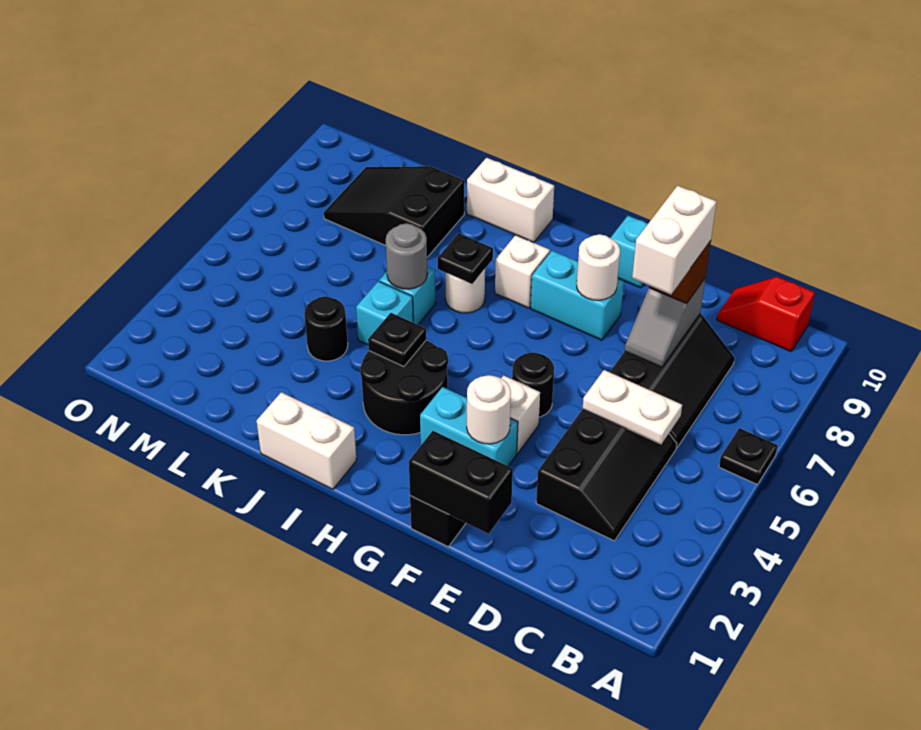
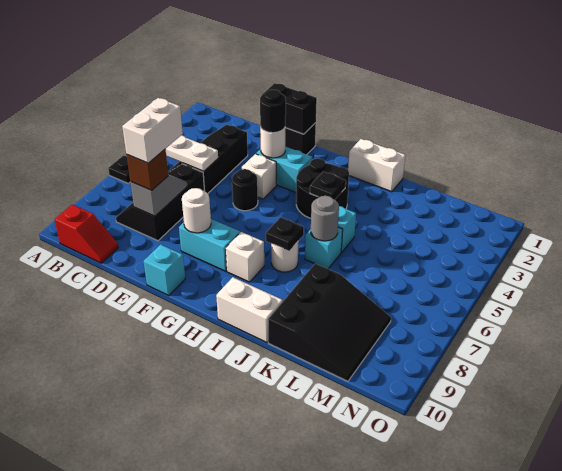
black round brick K4 level 1 -> black round brick F3 level 3
black slope K8:M9 level 1 top K -> black slope K8:M10 level 1 top K

